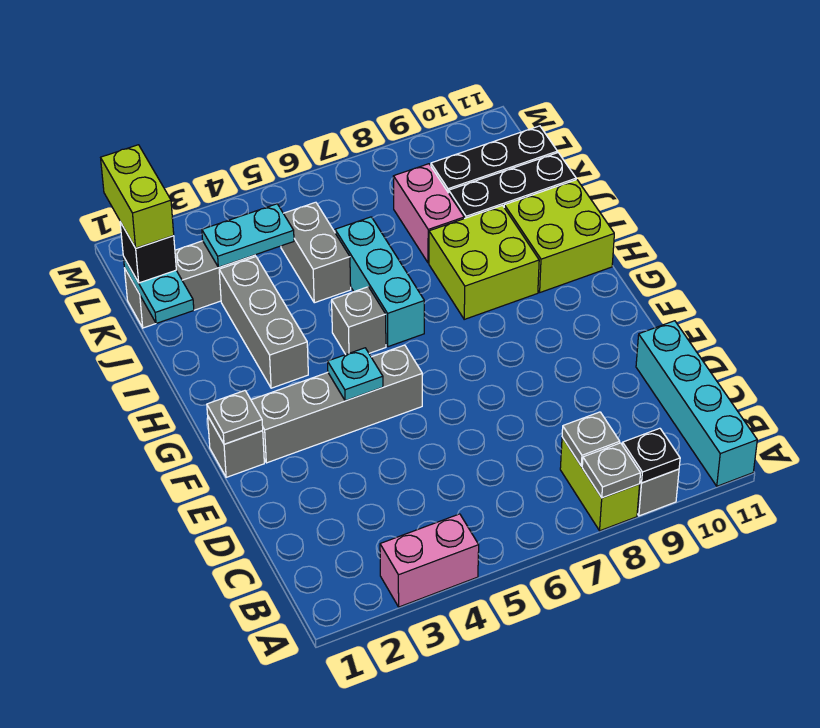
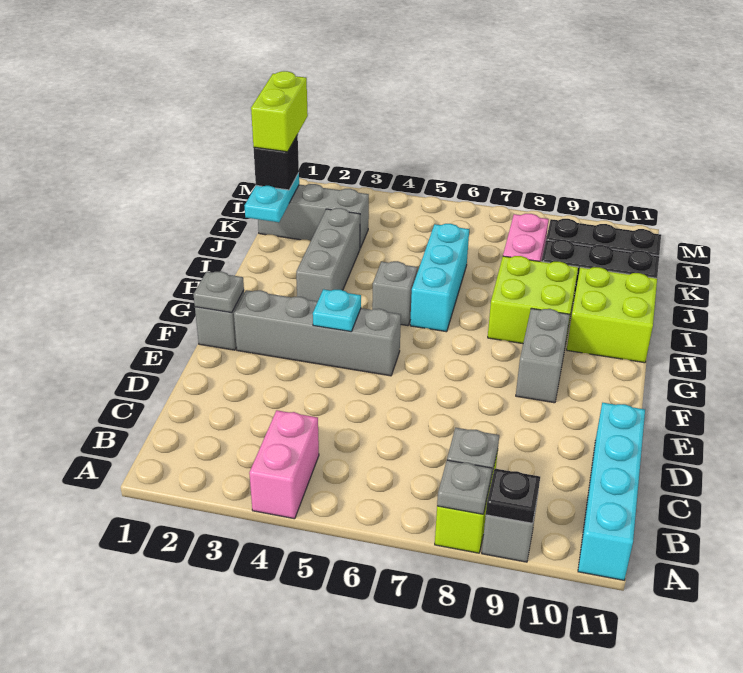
pink brick A3:A4 level 1 -> pink brick A4:B4 level 1
grey brick J5:K5 level 1 -> grey brick F9:G9 level 1
cyan plate K3:K4 level 2 -> none

